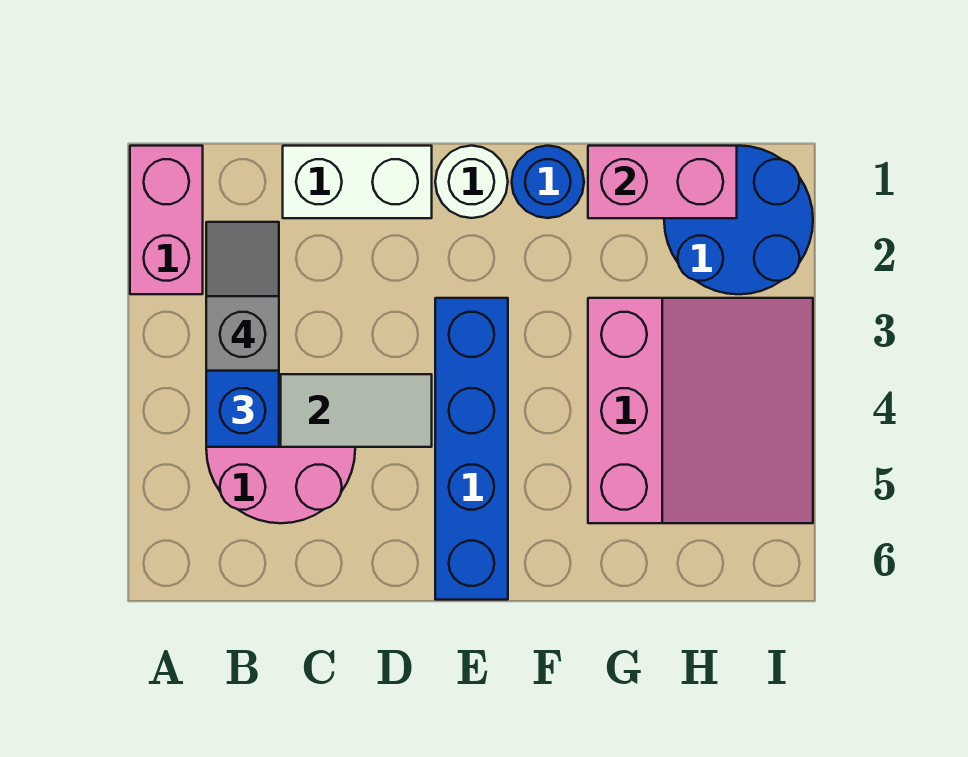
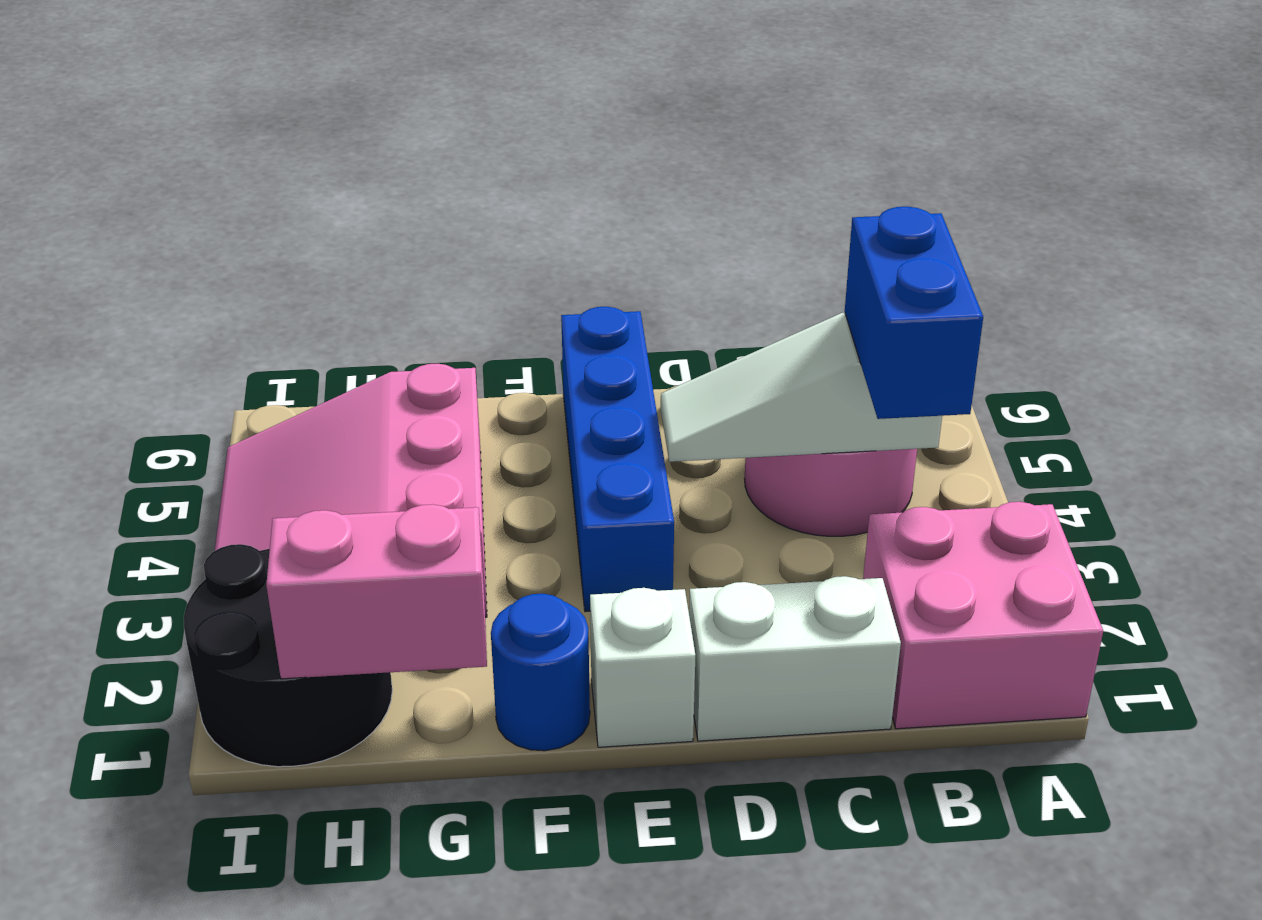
pink brick A1:A2 level 1 -> pink brick A1:B2 level 1
grey slope B2:B3 level 4 top 3 -> none
white round brick E1 level 1 -> white brick E1 level 1
blue round brick H1:I2 level 1 -> black round brick H1:I2 level 1

